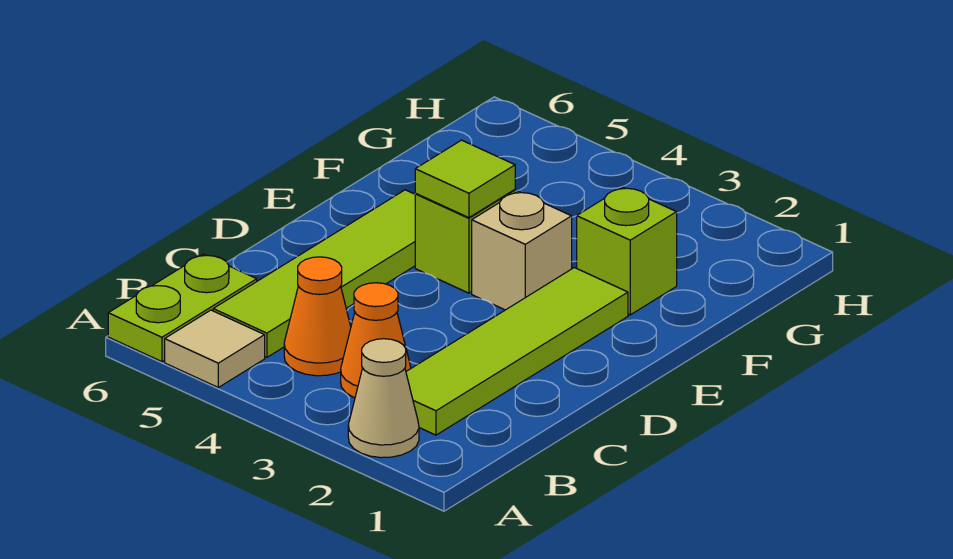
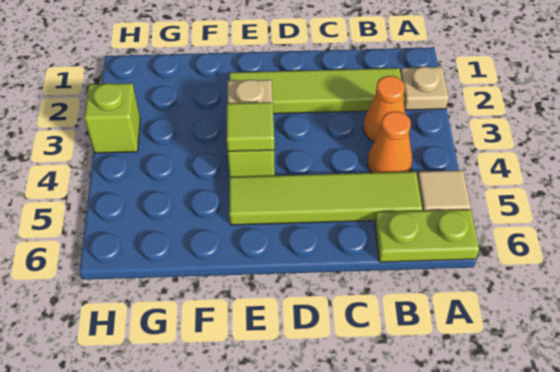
tan cone A2 level 1 -> tan plate A2 level 1
lime brick F2 level 1 -> lime brick H3 level 1

